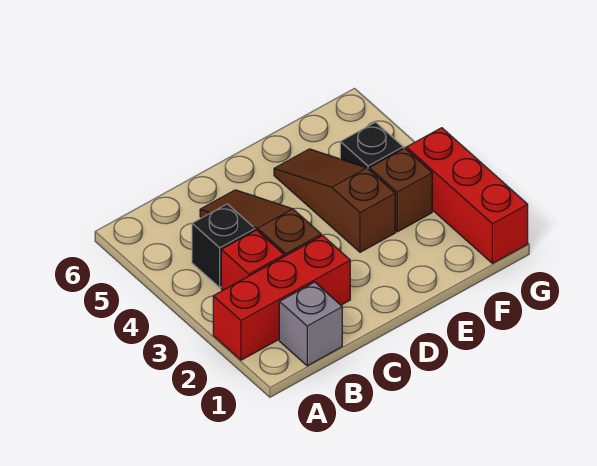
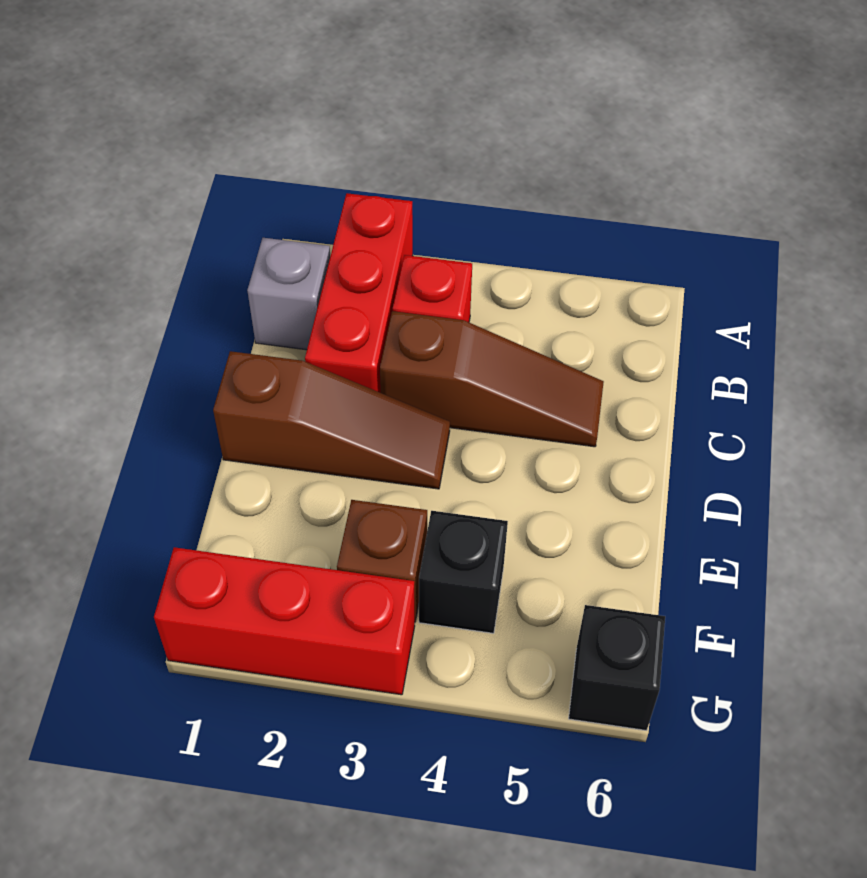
black brick B4 level 1 -> black brick G6 level 1
brown slope E3:E5 level 1 top 3 -> brown slope D1:D3 level 1 top 1

